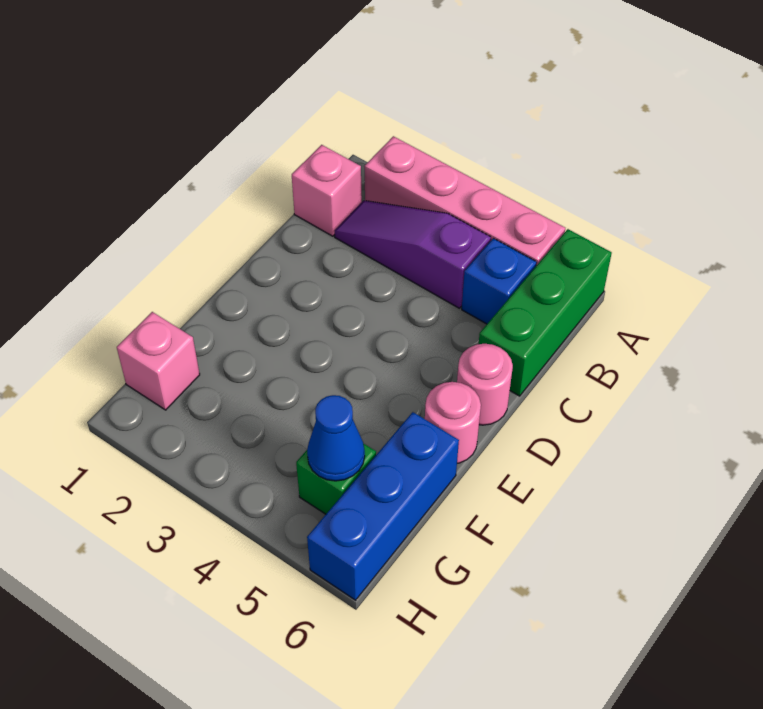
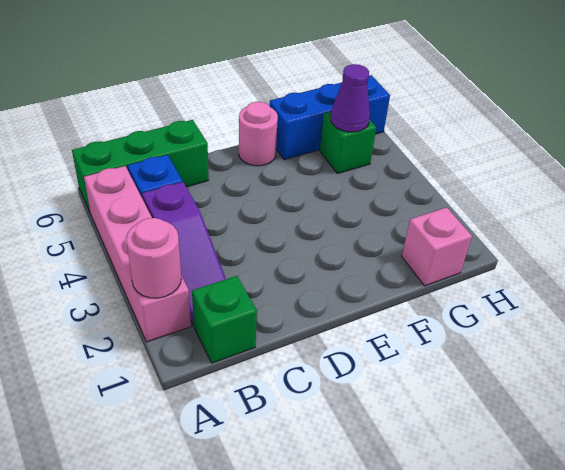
pink brick B1 level 1 -> green brick B1 level 1
pink round brick D6 level 1 -> pink round brick A2 level 2
blue cone G5 level 2 -> purple cone G5 level 2

